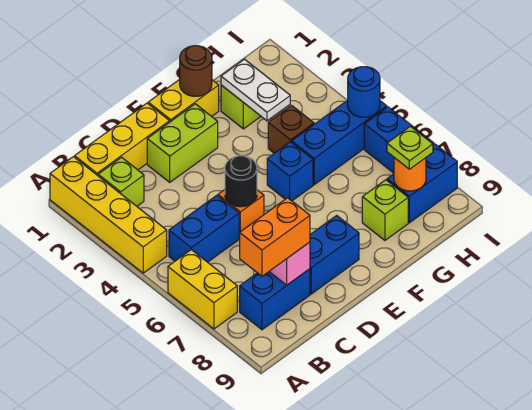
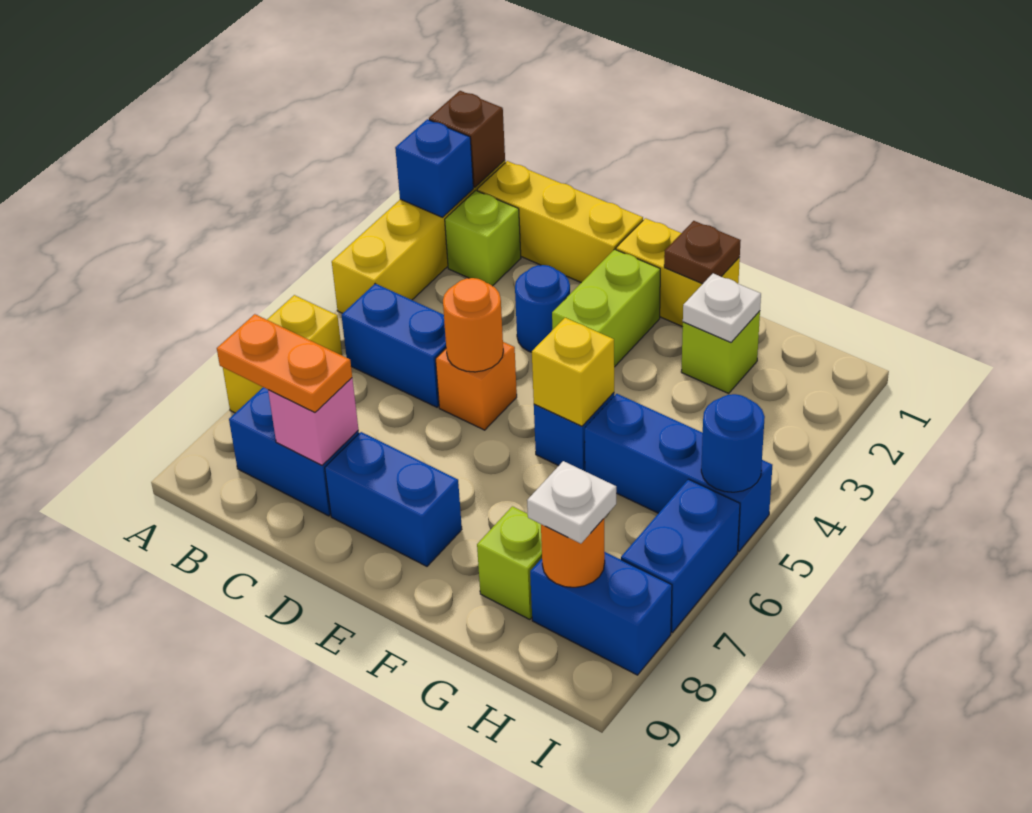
none -> blue brick A2 level 2
orange brick B8:C8 level 3 -> orange plate B8:C8 level 3
lime brick D2:E2 level 1 -> lime brick E2:E3 level 1
none -> blue round brick D3 level 1
black round brick D5 level 2 -> orange round brick D5 level 2
brown round brick F1 level 2 -> brown plate F1 level 2
none -> yellow brick F5 level 2
white plate G2:G3 level 2 -> white plate G2 level 2
brown brick G4 level 1 -> brown brick A1 level 2
lime plate H8 level 3 -> white plate H8 level 3

